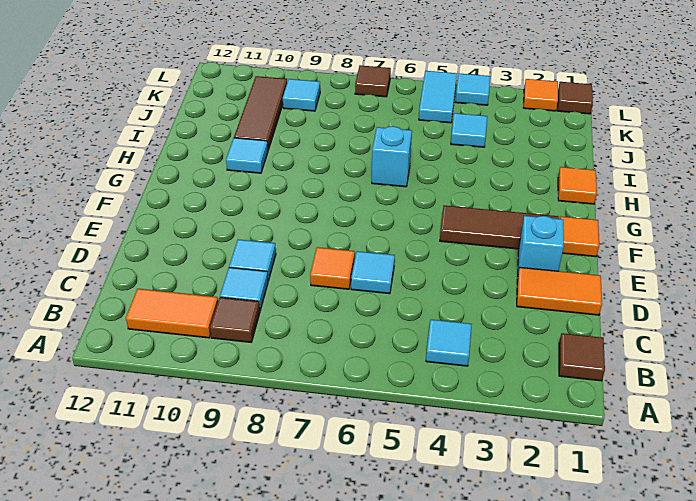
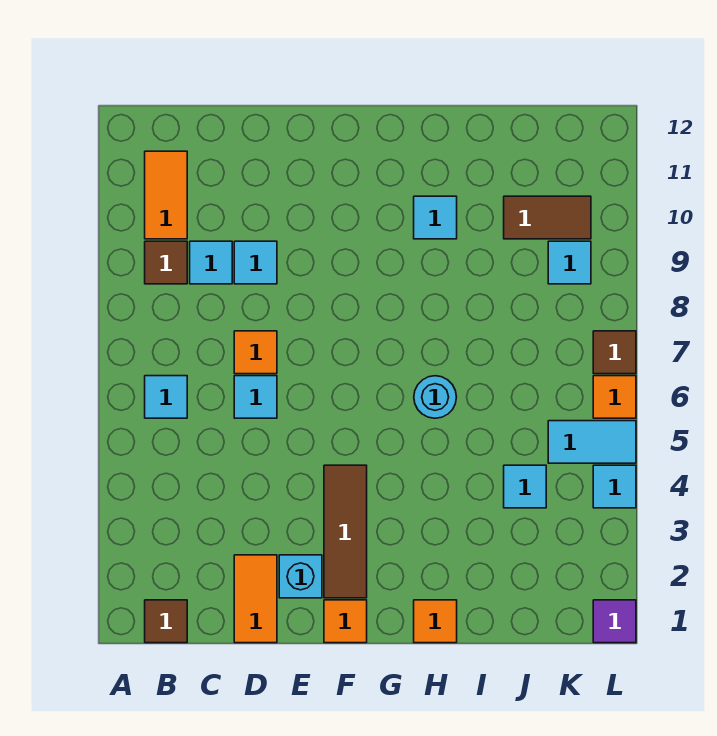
cyan tile B4 level 1 -> cyan tile B6 level 1
cyan brick H6 level 1 -> cyan round brick H6 level 1
brown tile I10:K10 level 1 -> brown tile J10:K10 level 1
brown tile L1 level 1 -> purple tile L1 level 1
orange tile L2 level 1 -> orange tile L6 level 1

